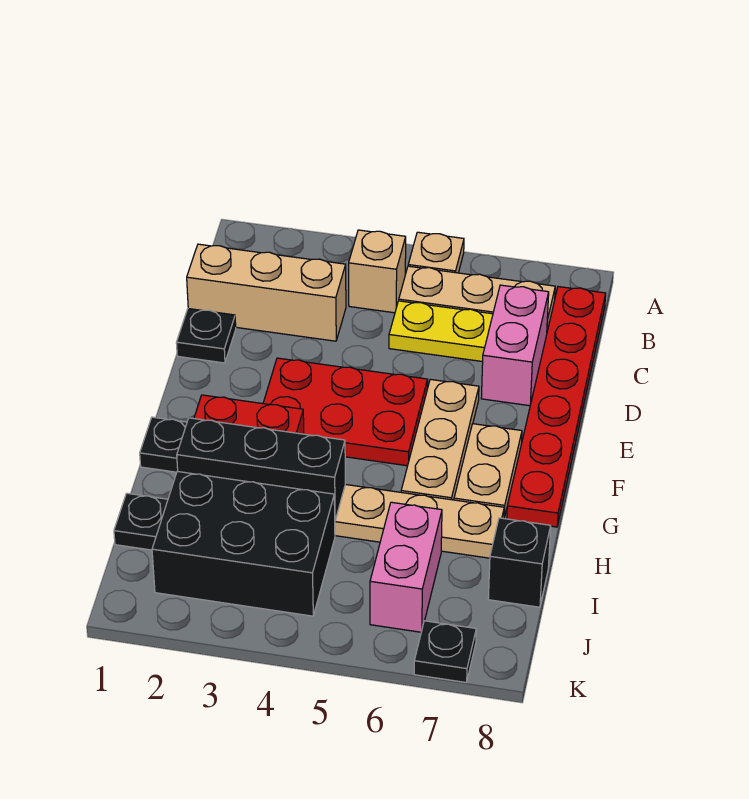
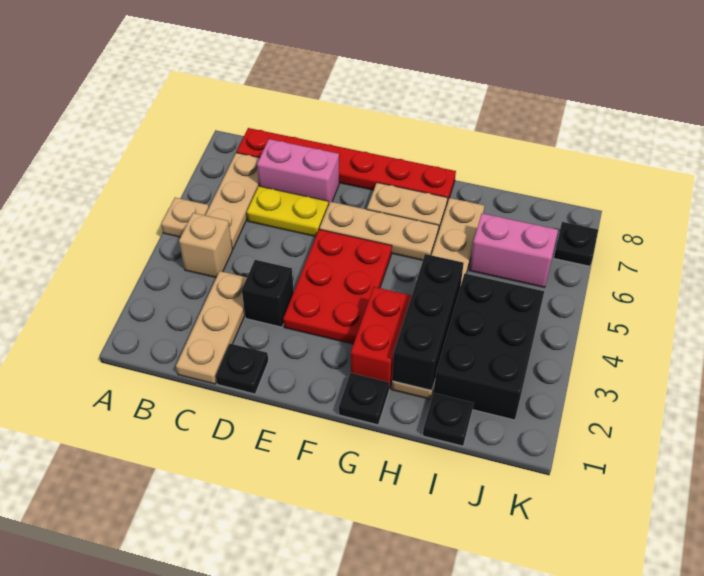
tan brick C1:C3 level 1 -> tan plate C1:C3 level 1
yellow plate C5:C6 level 1 -> yellow plate C6:D6 level 1
black brick I8 level 1 -> black brick D3 level 1

